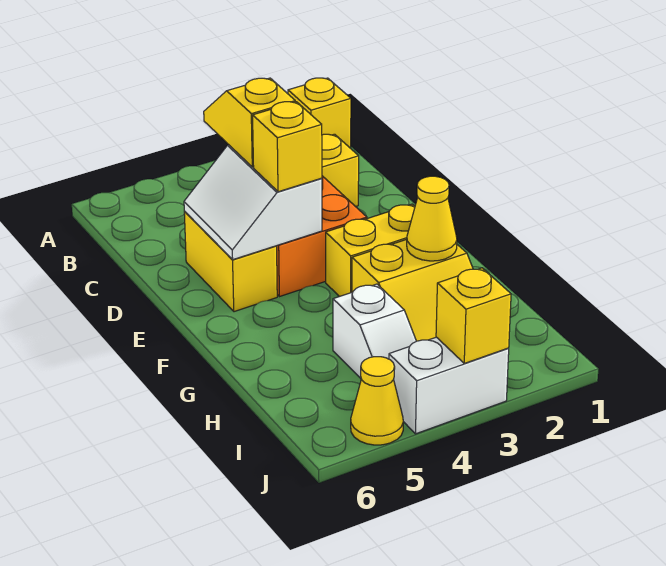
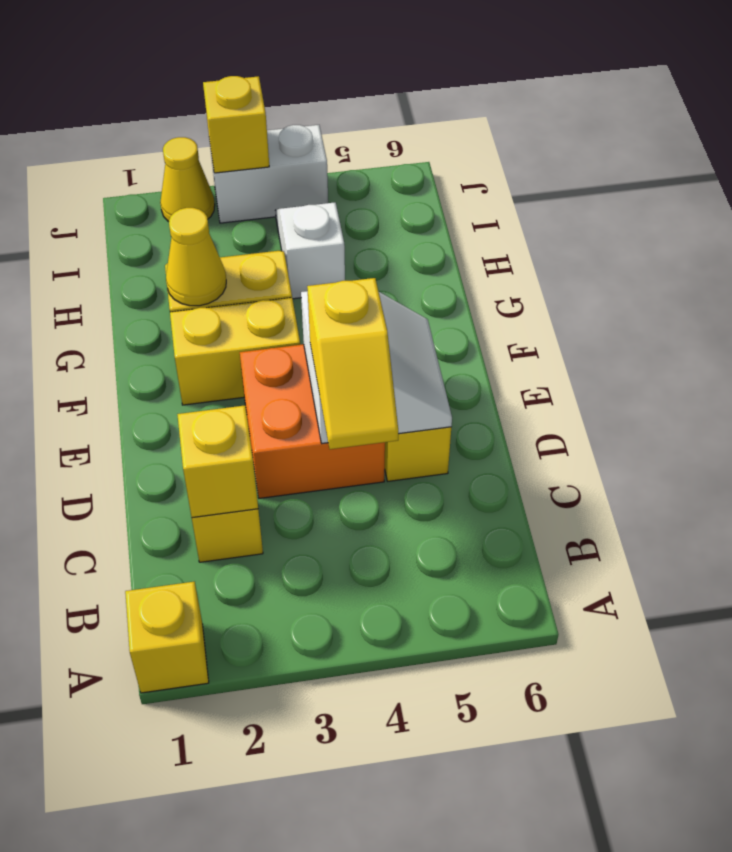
yellow brick E4 level 3 -> yellow brick C2 level 2
yellow cone J5 level 1 -> yellow cone J2 level 1

